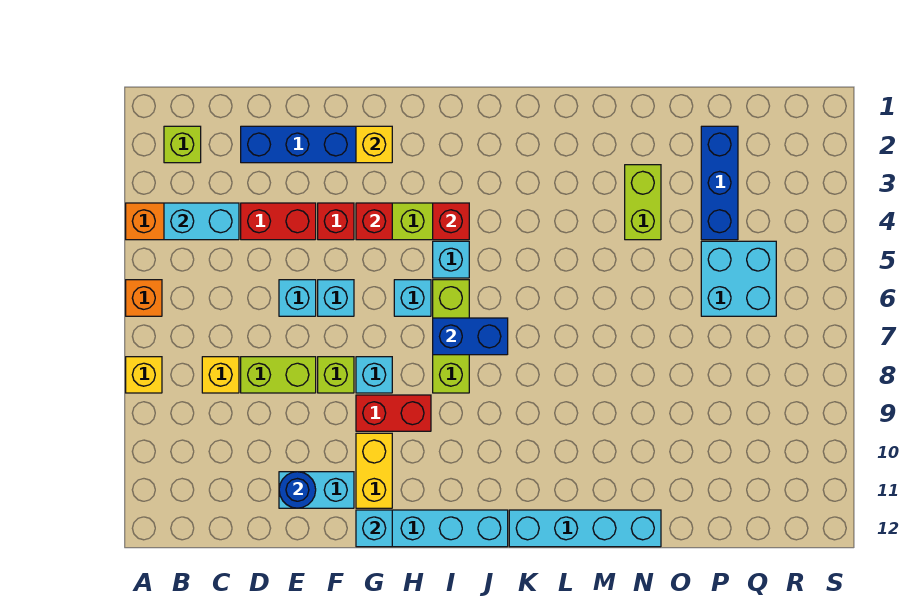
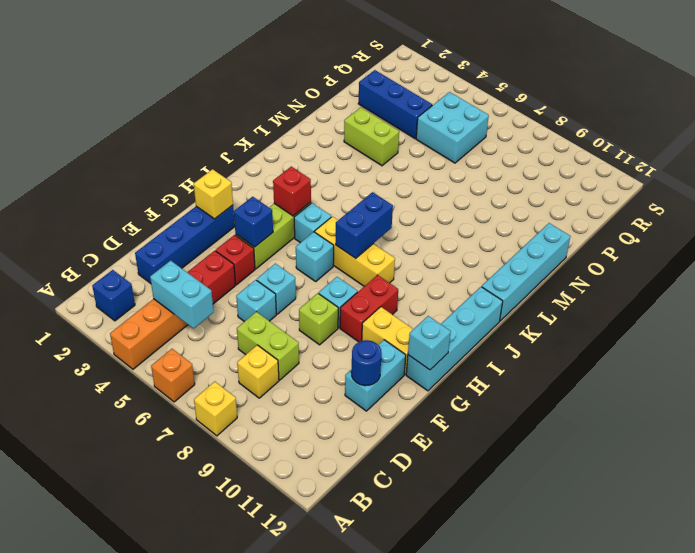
lime brick B2 level 1 -> blue brick B2 level 1
cyan brick B4:C4 level 2 -> cyan brick C4:C5 level 2
lime brick D8:E8 level 1 -> lime brick D7:D8 level 1
red brick G4 level 2 -> blue brick G4 level 2
lime brick I6:I8 level 1 -> yellow brick I6:I8 level 1

